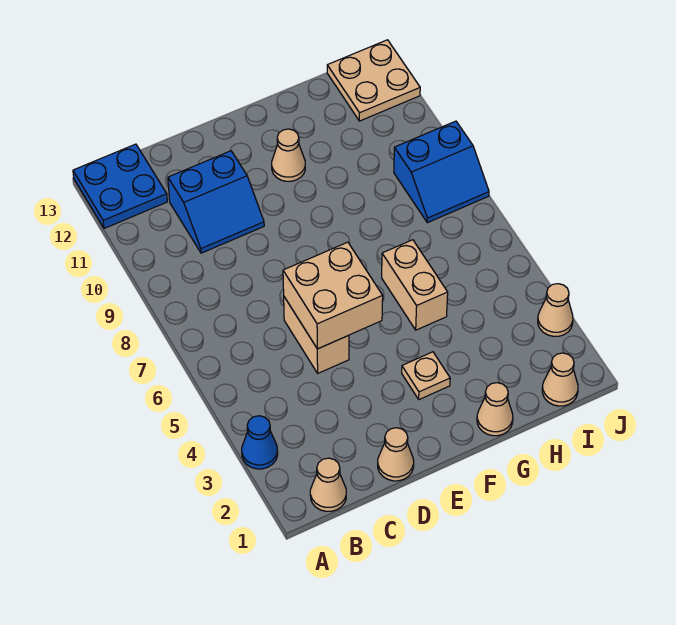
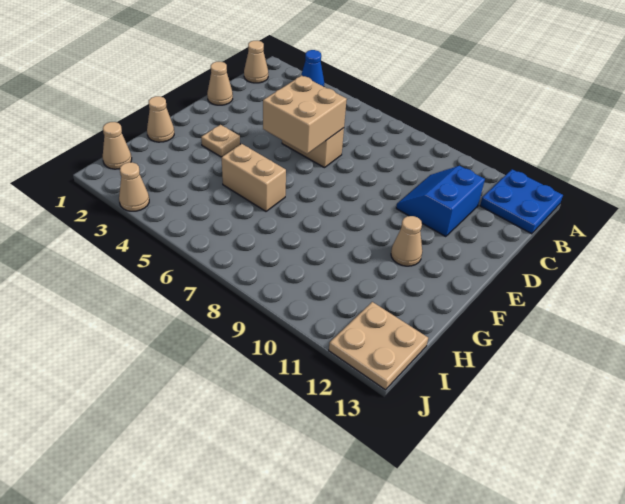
blue slope I8:J9 level 1 top 9 -> none

